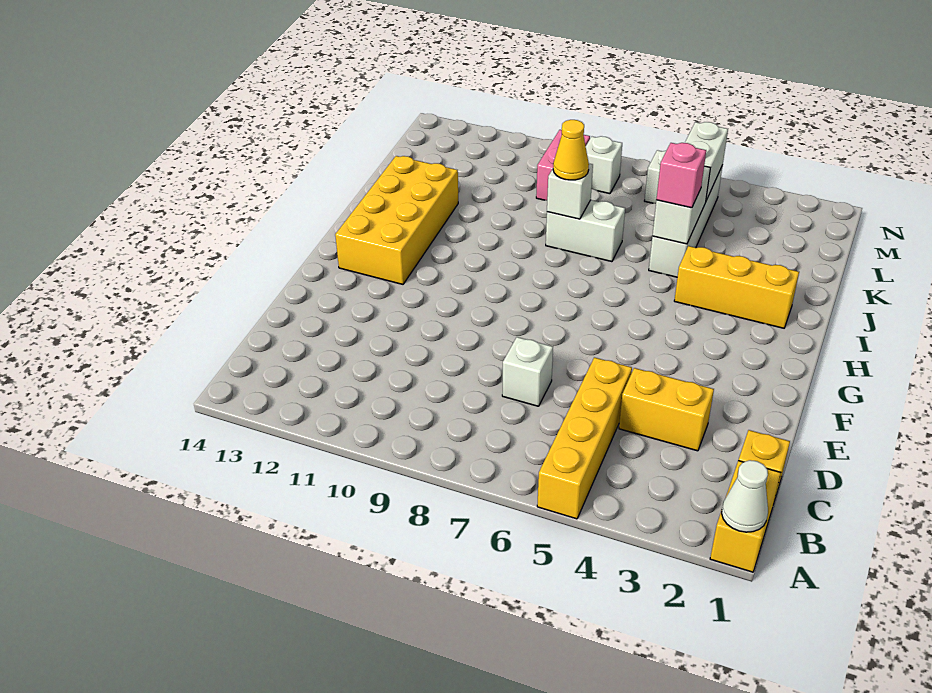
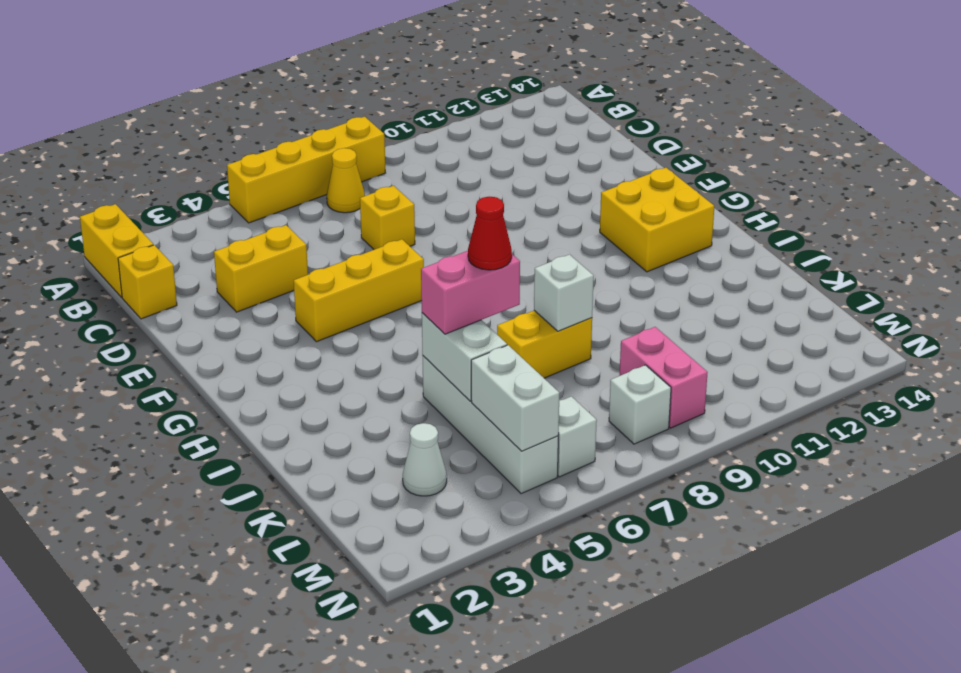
white cone A1 level 2 -> white cone L3 level 1
yellow brick A5:D5 level 1 -> yellow brick A5:A8 level 1
white brick D7 level 1 -> yellow brick D7 level 1
yellow brick G12:J13 level 1 -> yellow brick G12:H13 level 1
yellow brick I2:I4 level 1 -> yellow brick F4:F6 level 1
pink brick J5 level 3 -> pink brick J5:J6 level 3
none -> red cone J6 level 4
white brick J7:J8 level 1 -> yellow brick J7:J8 level 1
yellow cone J8 level 3 -> yellow cone B7 level 1

